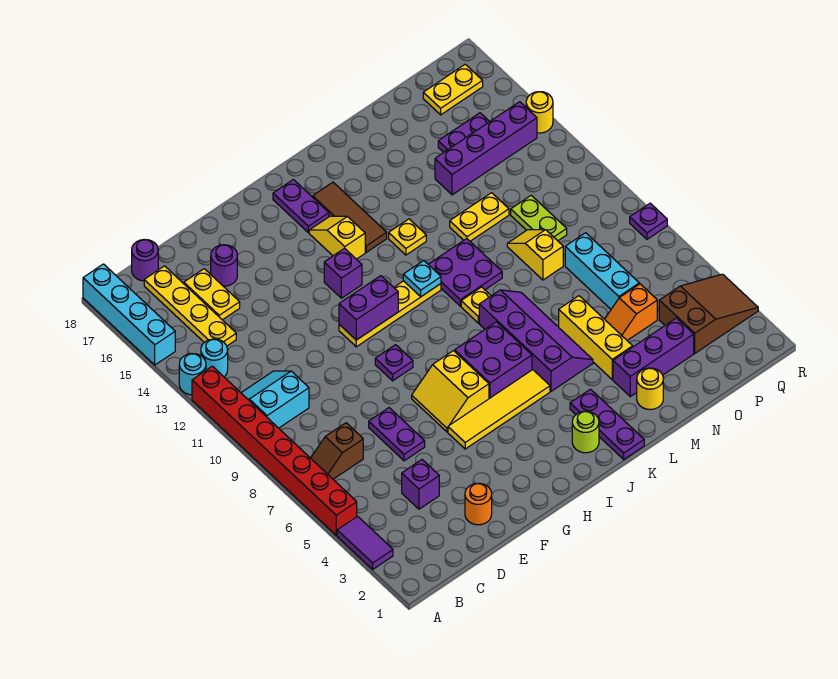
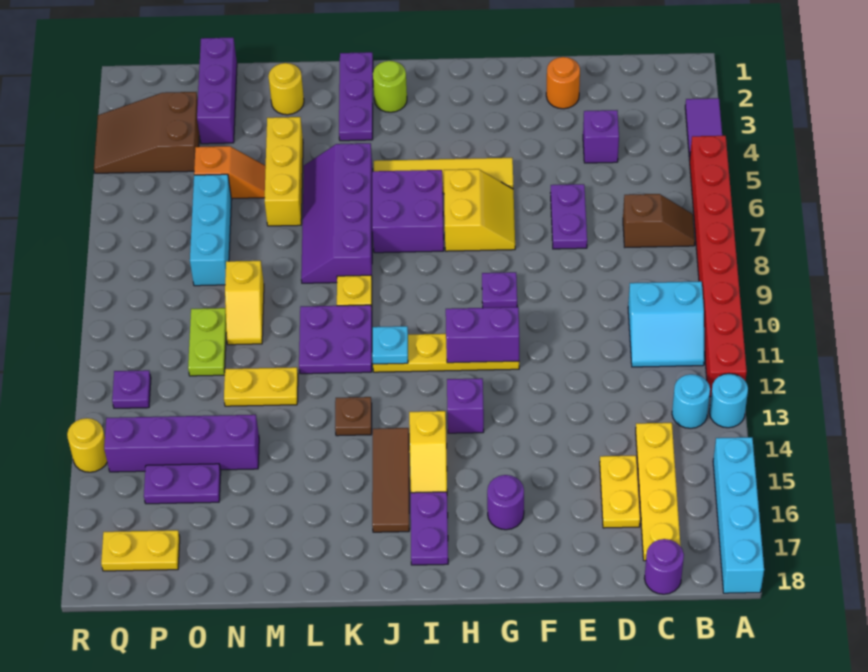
purple round brick E16 level 1 -> purple round brick G16 level 1
yellow plate K13 level 1 -> brown plate K13 level 1
purple brick M3:O3 level 1 -> purple brick O1:O3 level 1
purple plate R8 level 1 -> purple plate Q12 level 1

